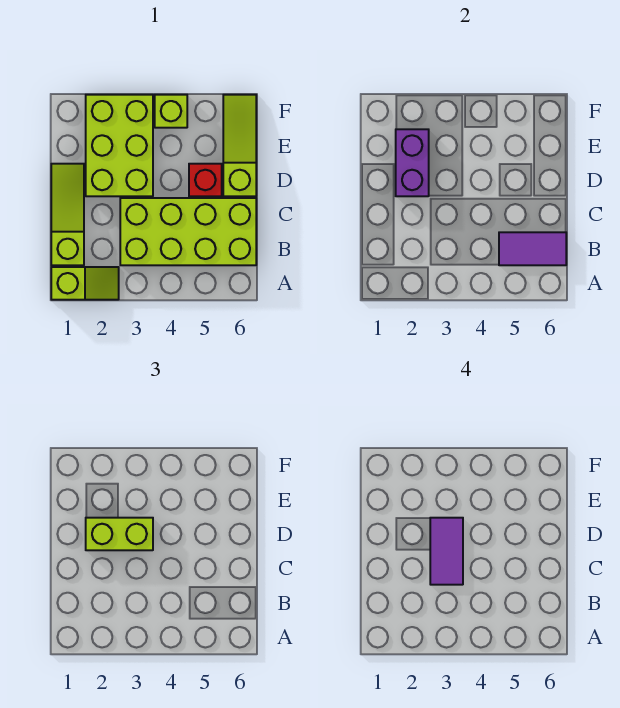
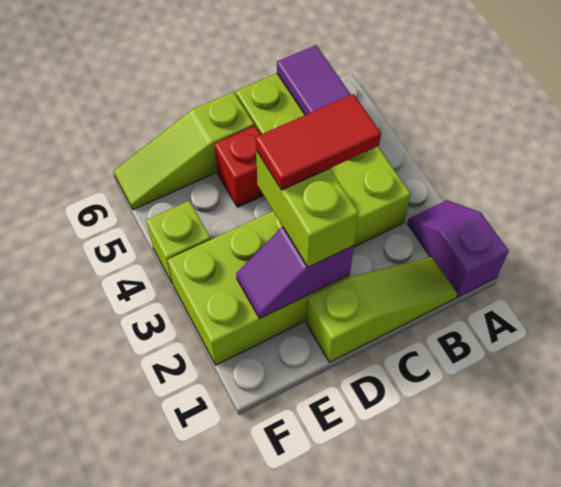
lime slope A1:A2 level 1 top 1 -> purple slope A1:A2 level 1 top 1
lime slope B1:D1 level 1 top B -> lime slope B1:D1 level 1 top D
purple tile C3:D3 level 4 -> red tile C3:D3 level 4
purple brick D2:E2 level 2 -> purple slope D2:E2 level 2 top D

